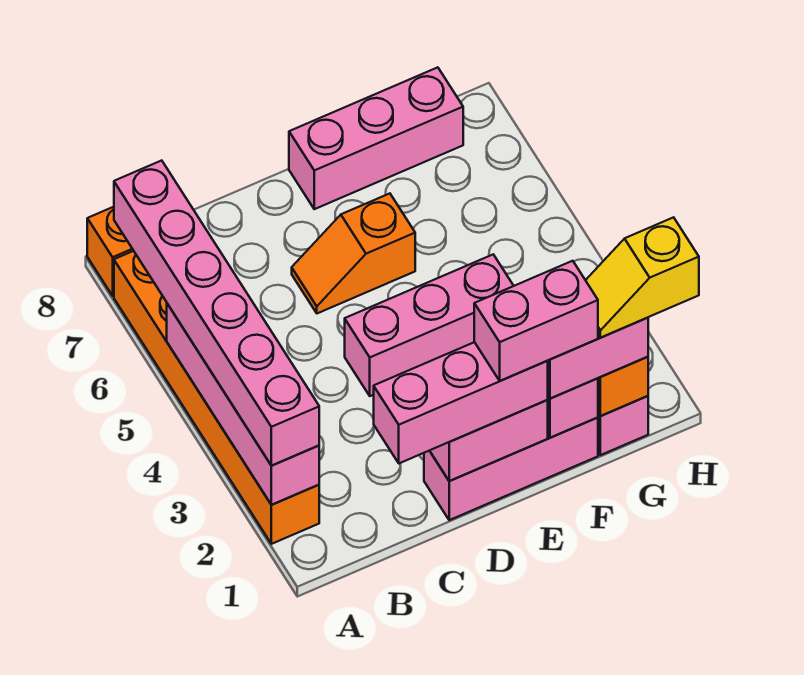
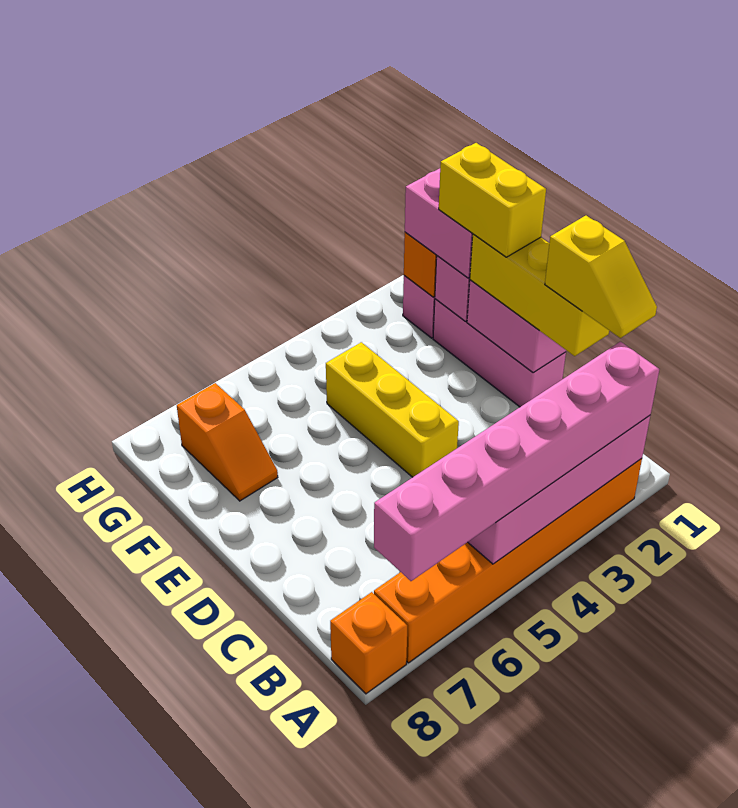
pink brick C1:E1 level 3 -> yellow brick C1:E1 level 3
pink brick D4:F4 level 1 -> yellow brick D4:F4 level 1
orange slope D6:E6 level 1 top E -> orange slope F7:G7 level 1 top G
pink brick E1:F1 level 4 -> yellow brick E1:F1 level 4
pink brick E8:G8 level 1 -> none
yellow slope G1:H1 level 4 top H -> yellow slope B1:C1 level 4 top C

